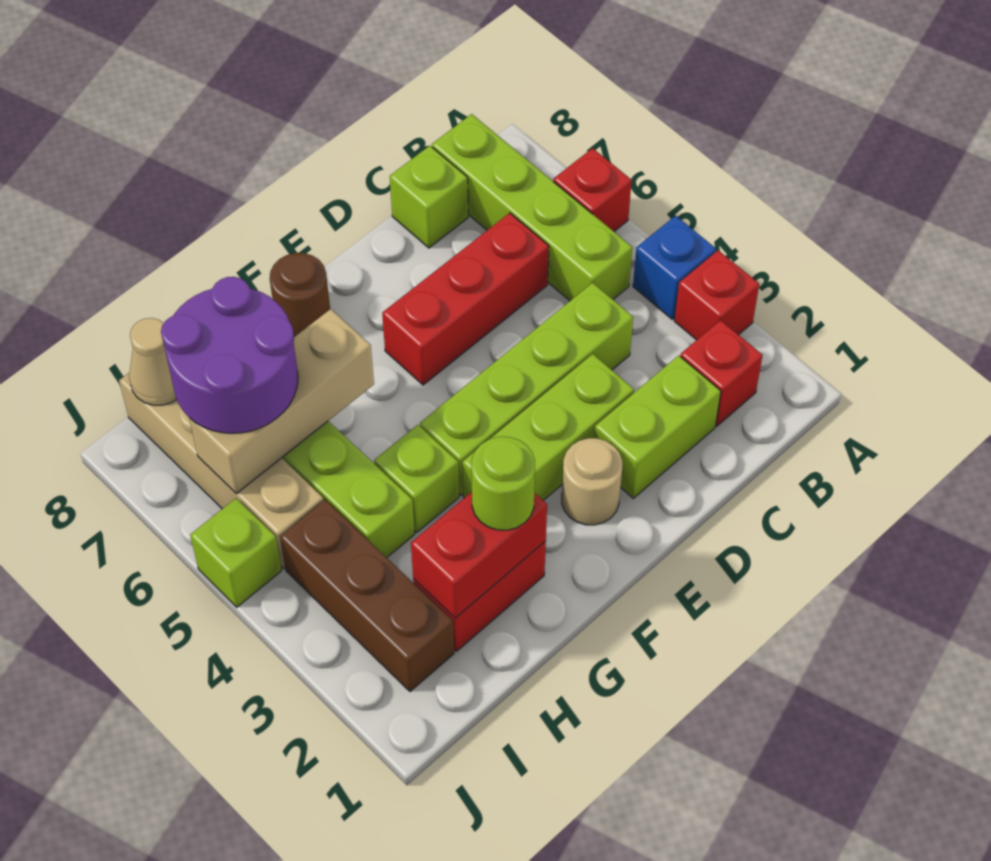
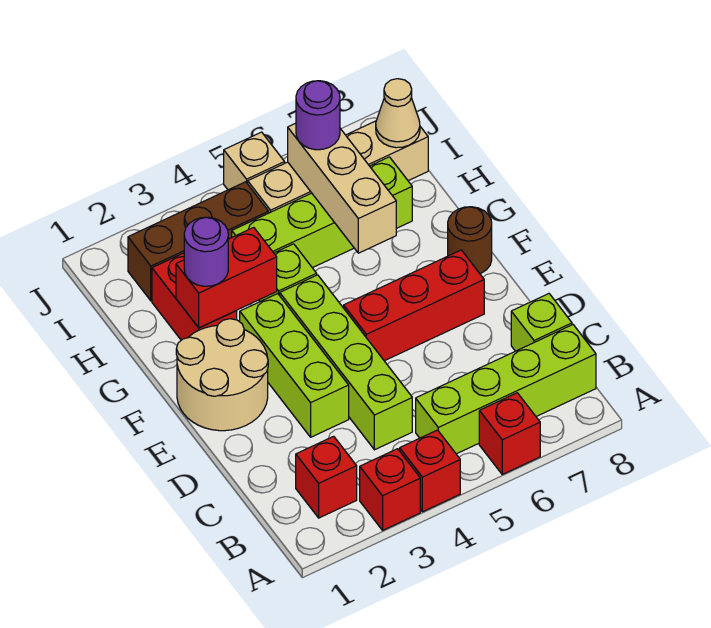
blue brick A4 level 1 -> red brick A4 level 1
lime brick C2:D2 level 1 -> none
red brick C6:E6 level 1 -> red brick E5:E7 level 1
tan round brick E2 level 1 -> tan round brick E1:F2 level 1
red brick G2:H2 level 2 -> red brick G2:G3 level 2
lime round brick G2 level 3 -> purple round brick G2 level 3
purple round brick H6:I7 level 3 -> purple round brick I6 level 3
lime brick J5 level 1 -> tan brick J5 level 1

